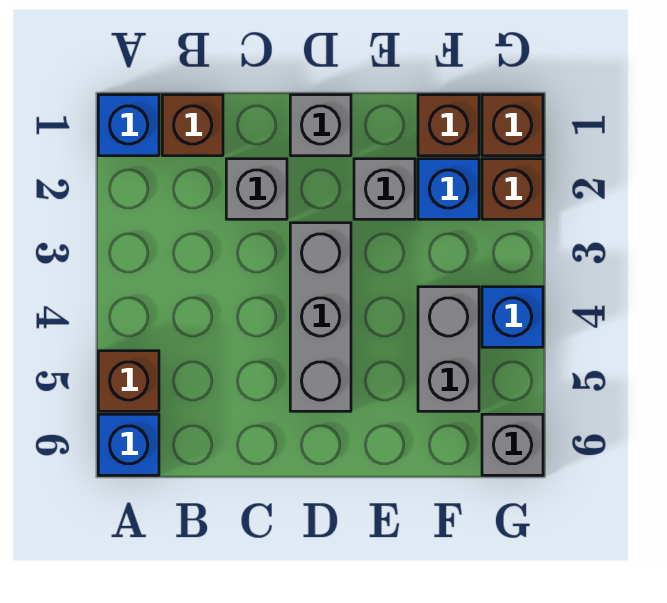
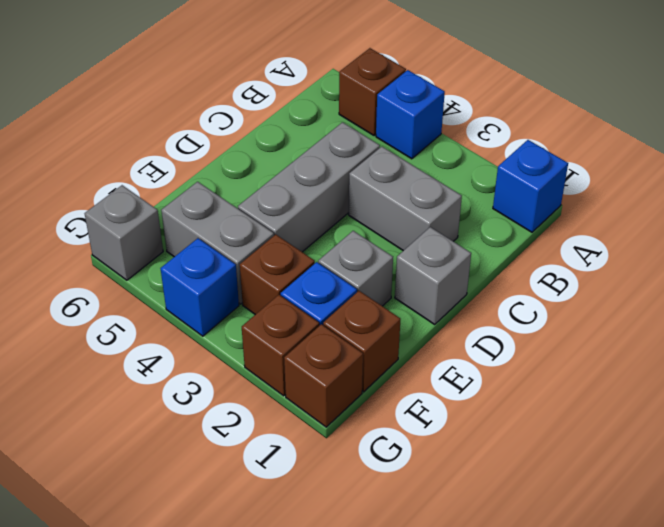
blue brick A6 level 1 -> blue brick A4 level 1
brown brick B1 level 1 -> brown brick F3 level 1
grey brick C2 level 1 -> grey brick C2:C3 level 1
grey brick D3:D5 level 1 -> grey brick C4:E4 level 1

